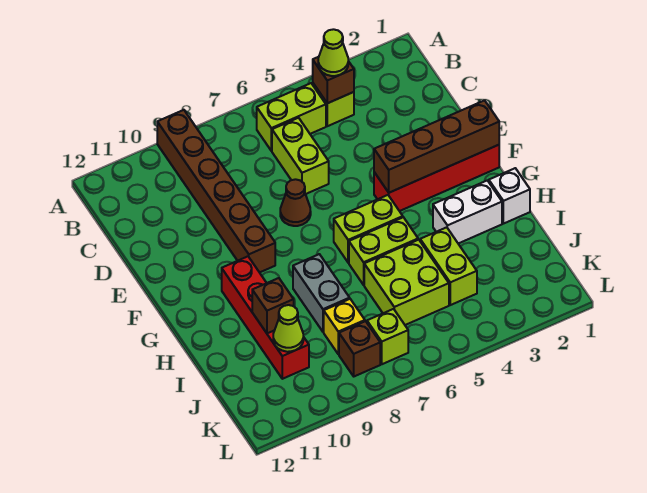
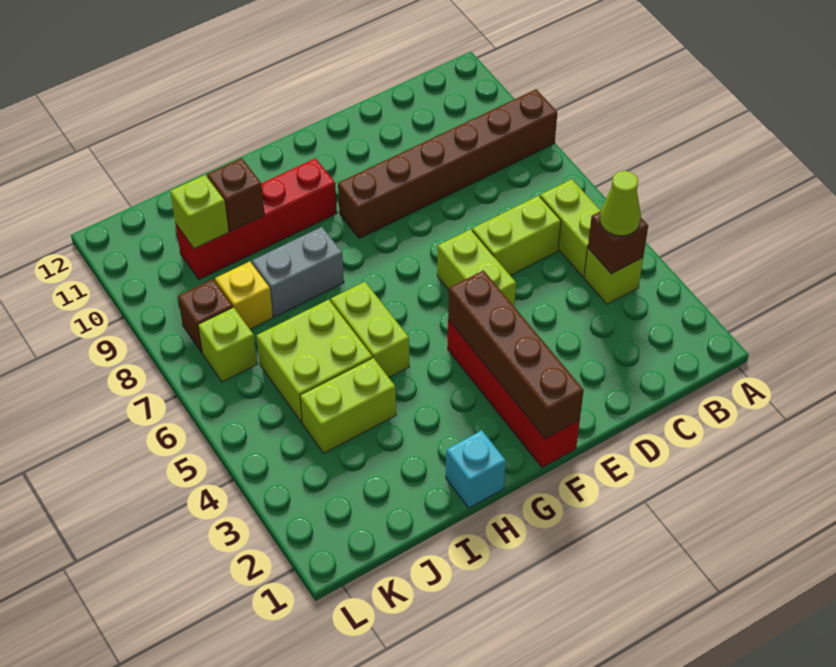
brown cone E7 level 1 -> none
lime brick G5:G6 level 1 -> lime brick E5:E6 level 1
white brick H1 level 1 -> cyan brick H1 level 1
white brick H2:H3 level 1 -> none
lime cone J10 level 2 -> lime brick J10 level 2

